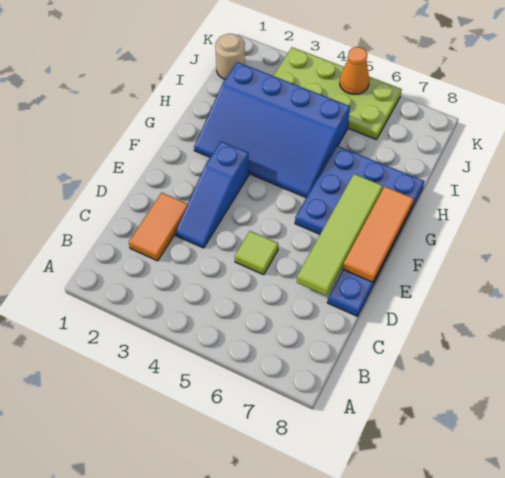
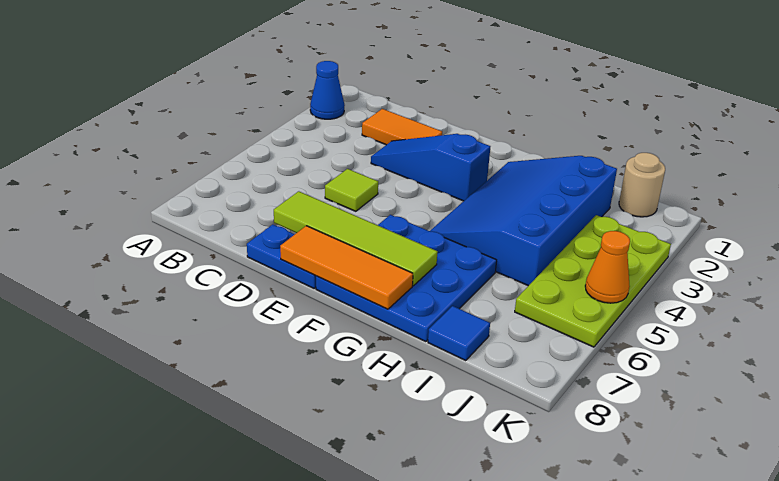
none -> blue cone A2 level 1
none -> blue tile I8 level 1

